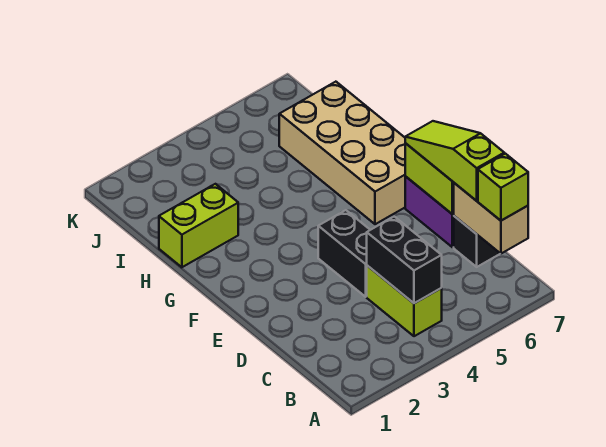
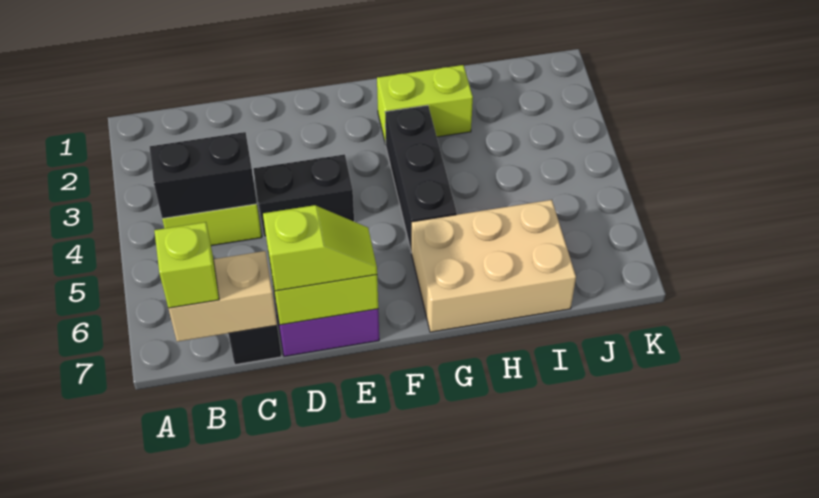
lime slope C7:E7 level 3 top C -> lime slope D7:E7 level 3 top D
tan brick F6:I7 level 1 -> tan brick G6:I7 level 1
none -> black brick G3:G5 level 1
lime brick H1:H2 level 1 -> lime brick G2:H2 level 1

